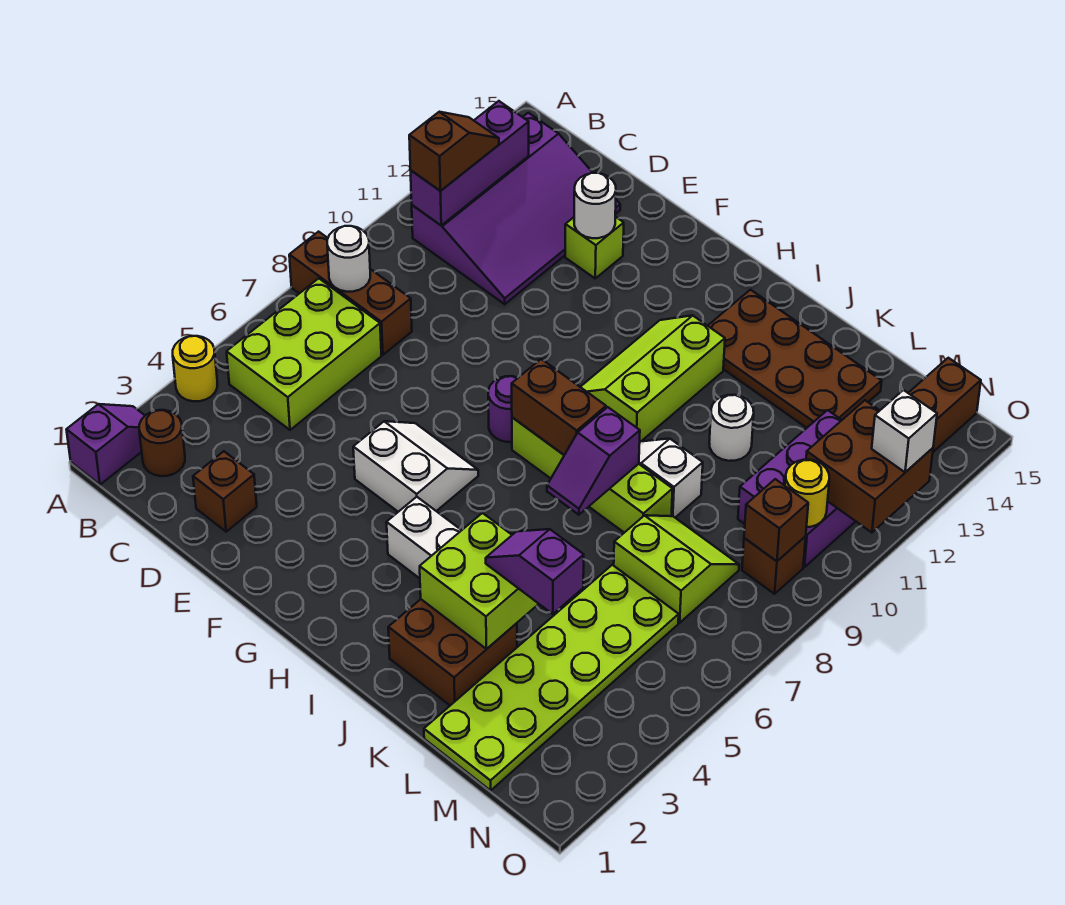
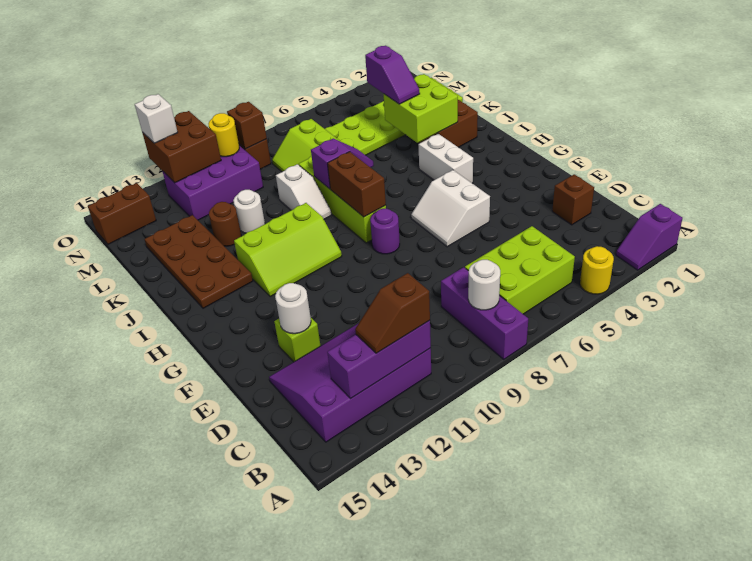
brown brick A8:C8 level 1 -> purple brick A8:C8 level 1
brown round brick B2 level 1 -> brown round brick K12 level 1

